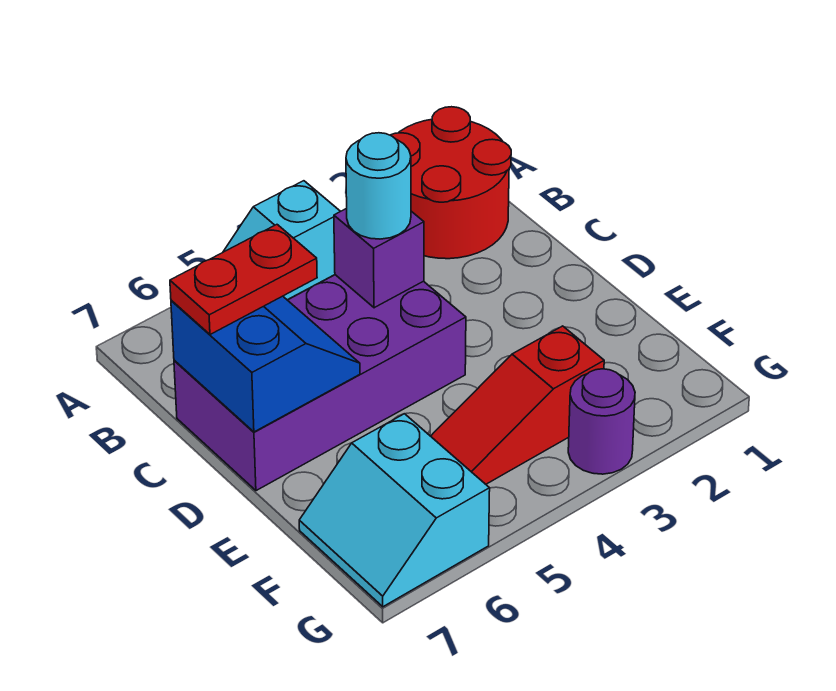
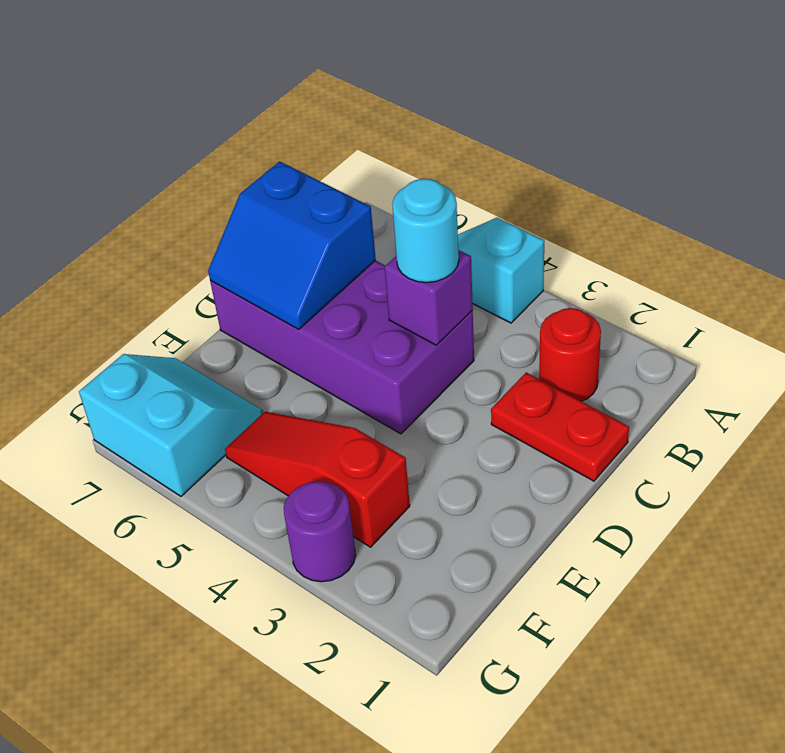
red round brick A1:B2 level 1 -> red round brick B2 level 1
blue slope C6:D7 level 2 top 7 -> blue slope C6:D7 level 2 top C
red plate C6:C7 level 3 -> red plate C1:C2 level 1
cyan slope F6:G7 level 1 top 6 -> cyan slope F6:G7 level 1 top G

